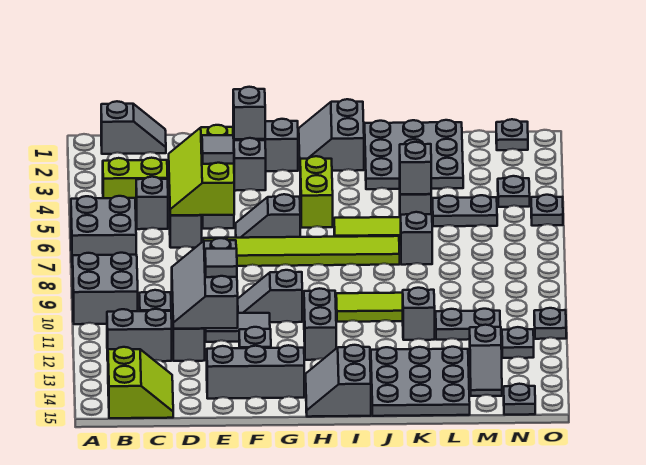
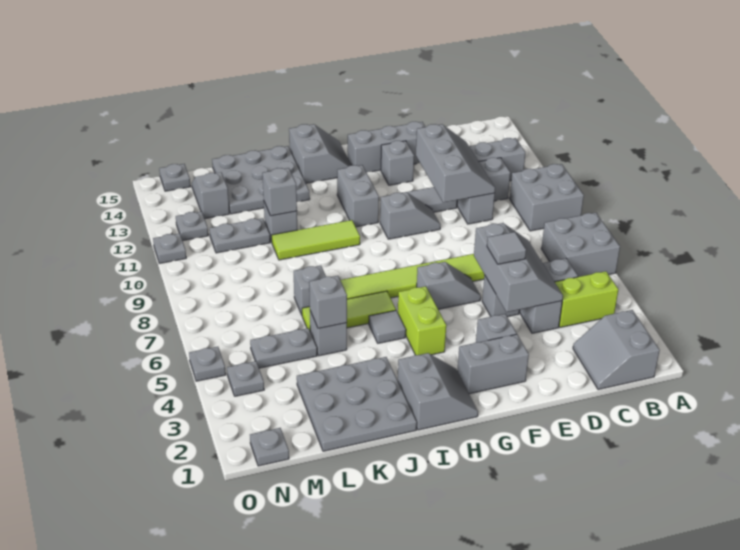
grey slope B1:C1 level 1 top B -> grey slope B1:C2 level 1 top B
lime slope B14:C15 level 1 top B -> none
lime slope D4:E6 level 2 top E -> grey slope D4:E6 level 2 top E
grey tile E11 level 3 -> grey tile I5 level 1
grey brick F2 level 2 -> grey brick K11 level 2

